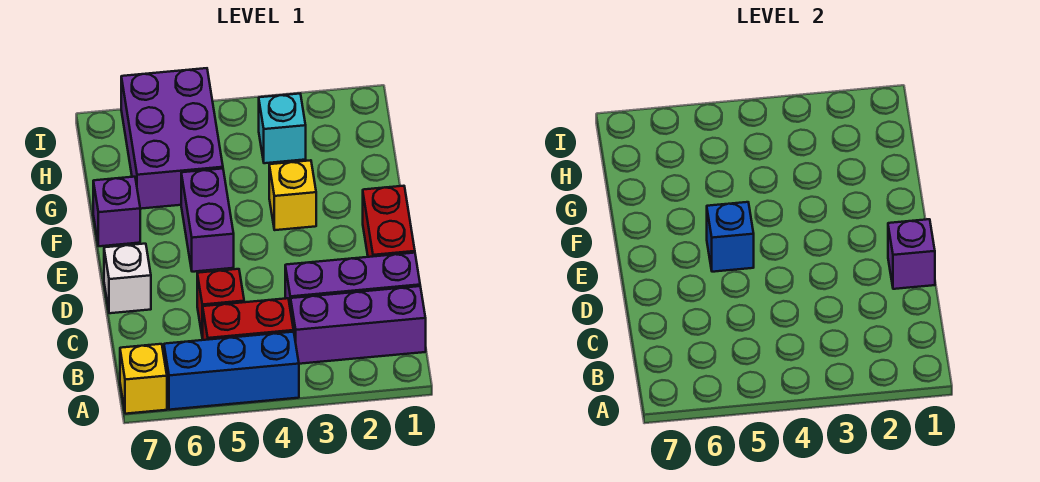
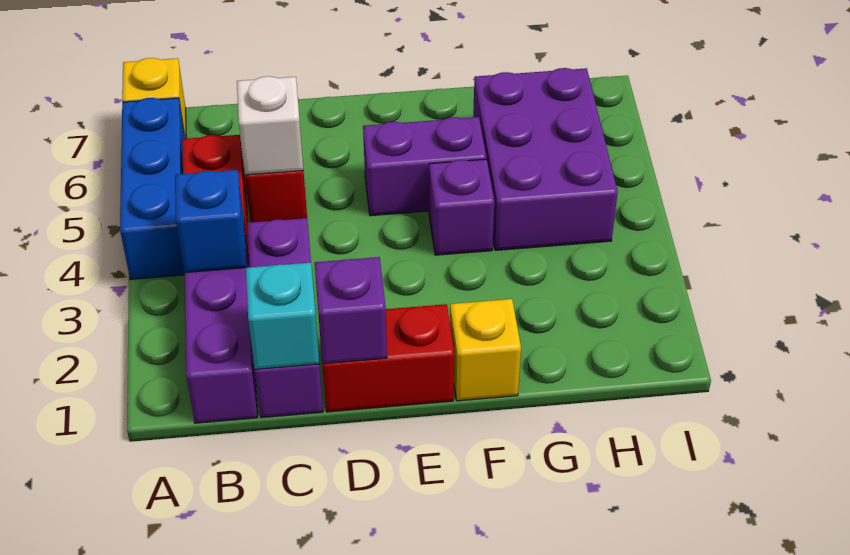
white brick D7 level 1 -> white brick C5 level 2
blue brick E5 level 2 -> blue brick B3 level 2
yellow brick F3 level 1 -> yellow brick F1 level 1
purple brick F7 level 1 -> purple brick F4 level 1
purple brick G5:I6 level 1 -> purple brick G4:H6 level 1
cyan brick H3 level 1 -> cyan brick C1 level 2

